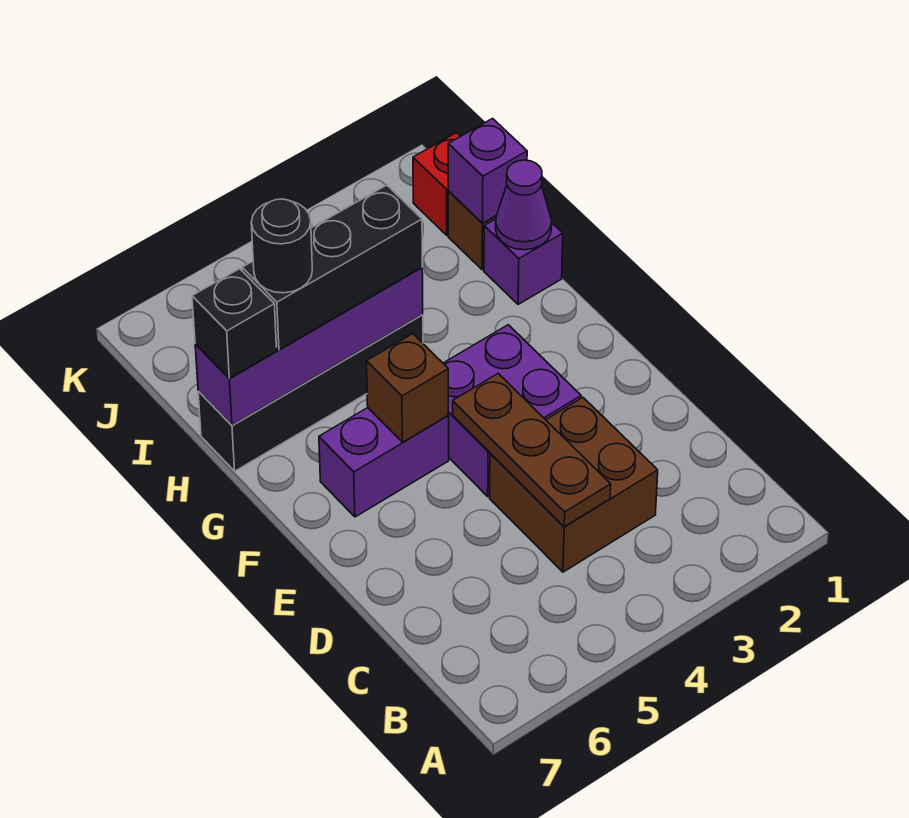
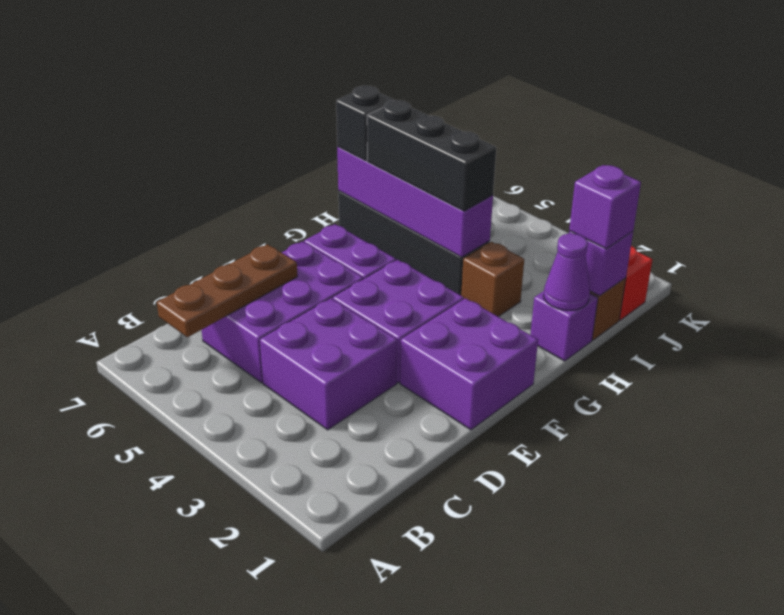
brown brick C3:D4 level 1 -> purple brick C3:D4 level 1
brown plate C4:E4 level 2 -> brown plate B6:D6 level 2
none -> purple brick C5:E6 level 1
none -> purple brick E1:F2 level 1
brown brick F5 level 2 -> brown brick H3 level 1
black round brick H6 level 4 -> none
none -> purple brick I1 level 3

